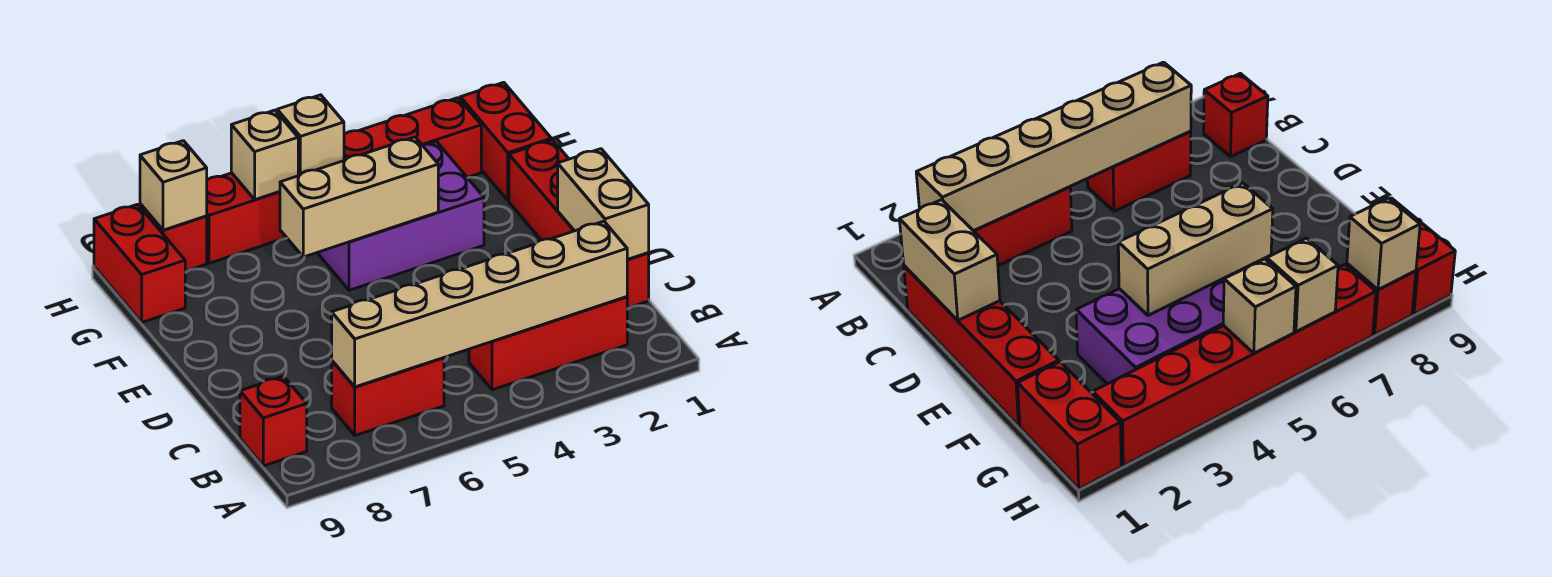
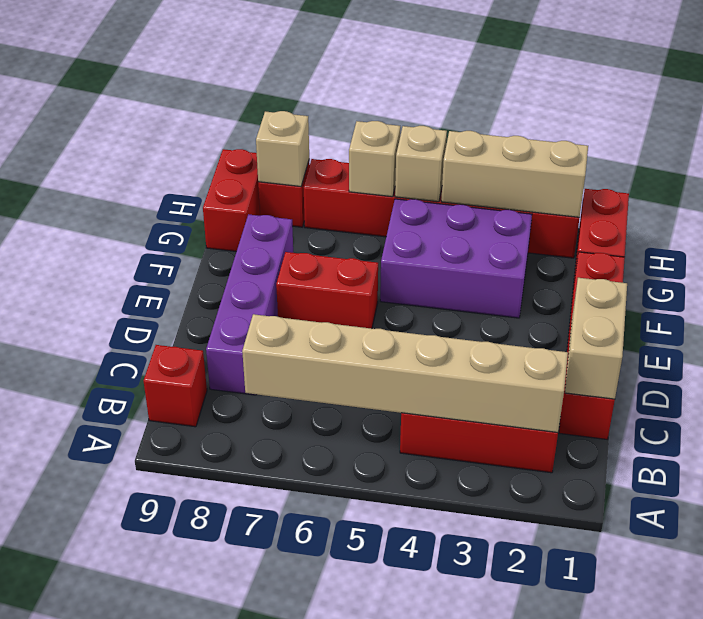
red brick B6:B7 level 1 -> red brick E6:E7 level 1
none -> purple brick C8:F8 level 1
tan brick F4:F6 level 2 -> tan brick H2:H4 level 2

